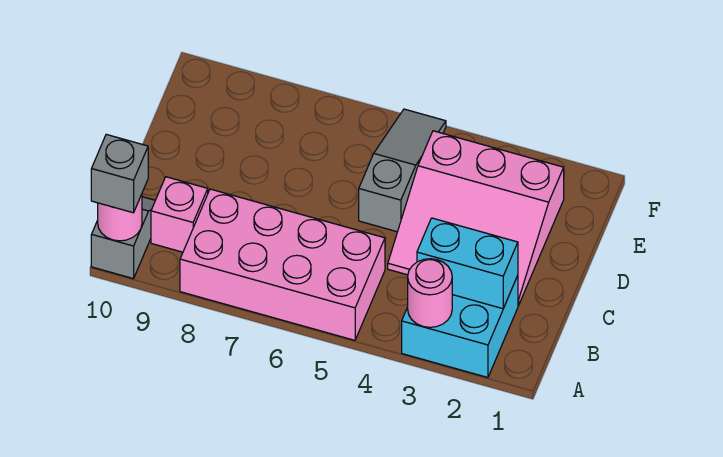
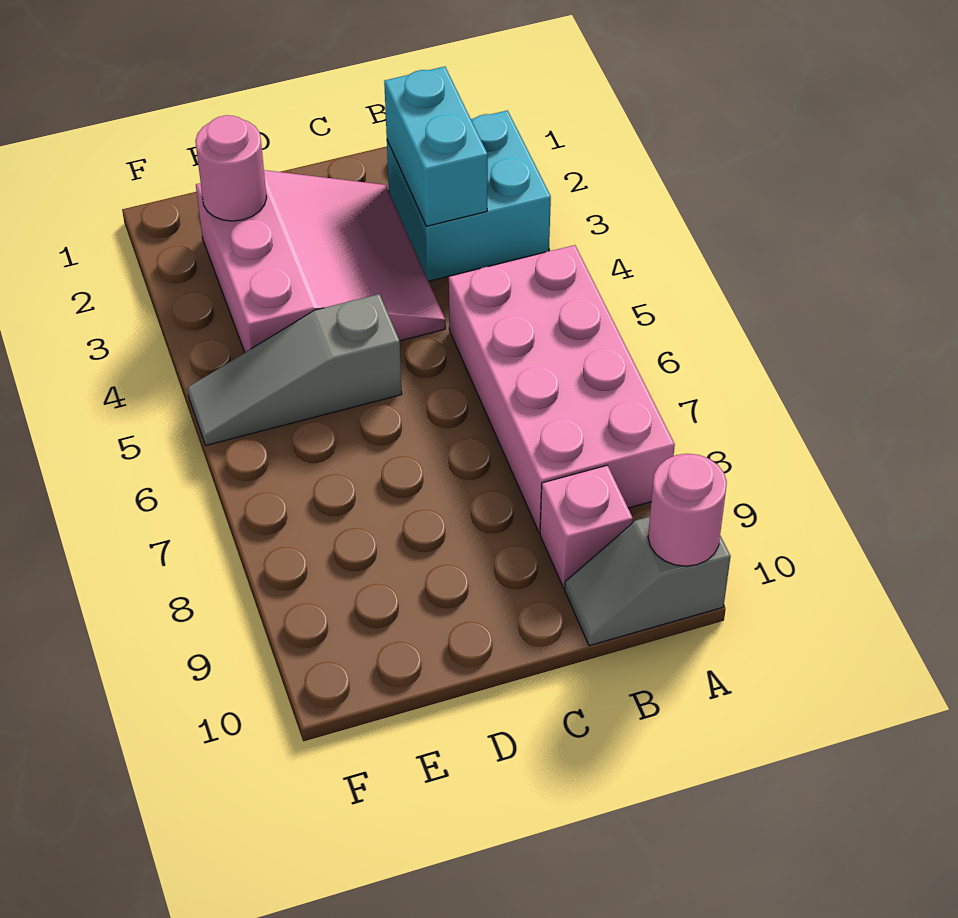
pink round brick A3 level 2 -> pink round brick E2 level 2
grey brick A10 level 3 -> none

